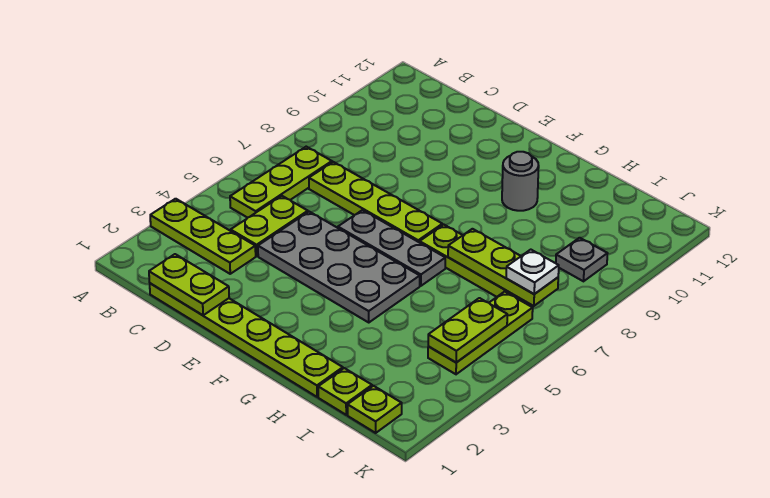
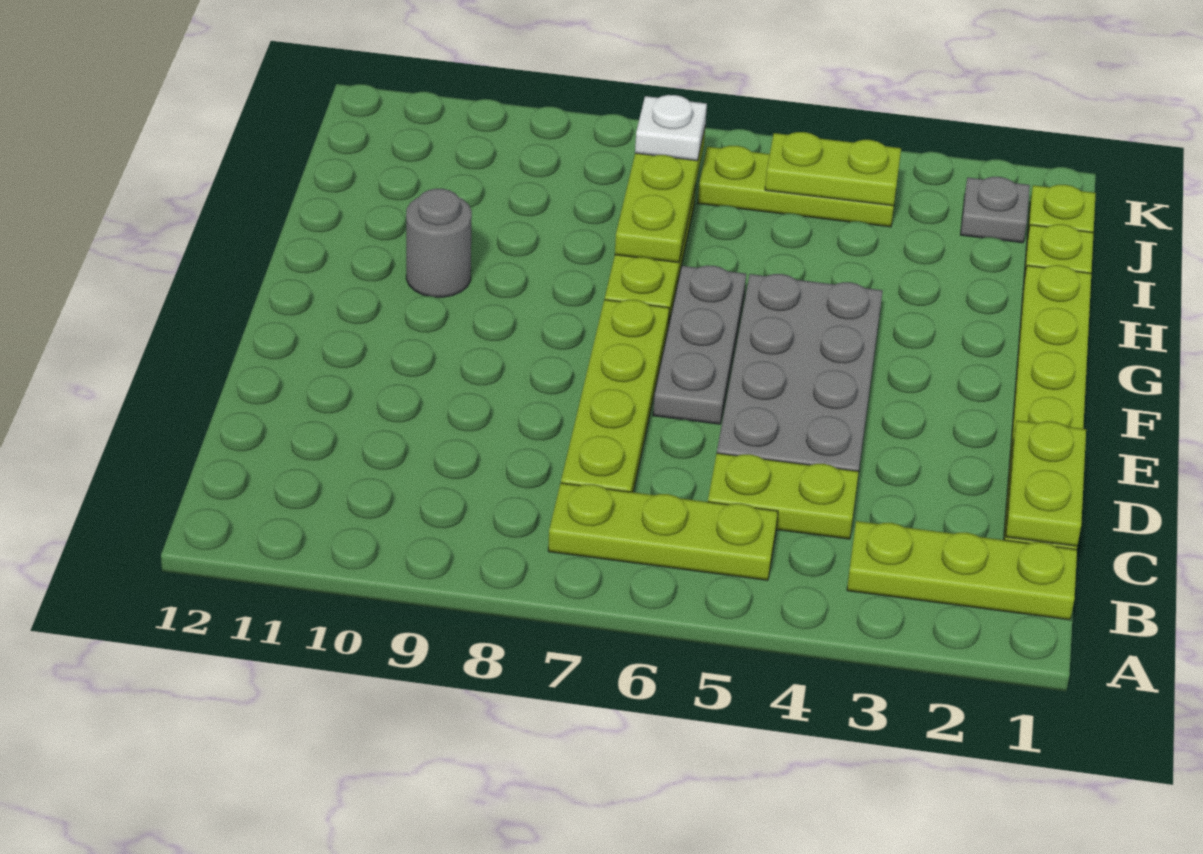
lime plate A3:C3 level 1 -> lime plate B1:B3 level 1
grey plate J9 level 1 -> grey plate J2 level 1

